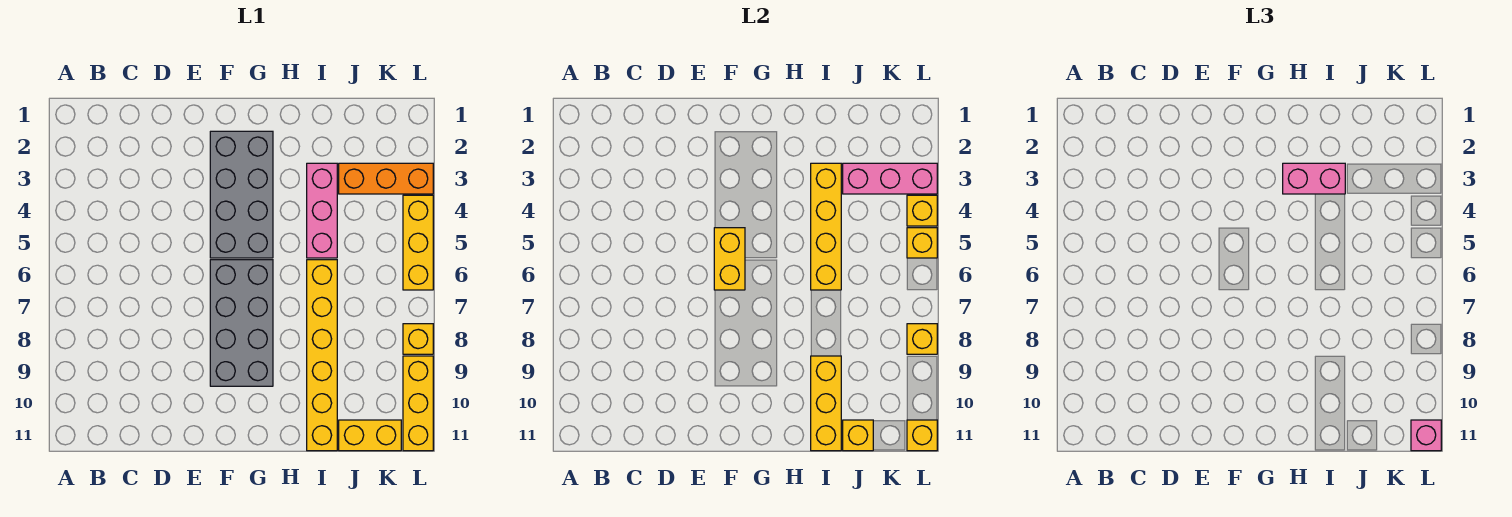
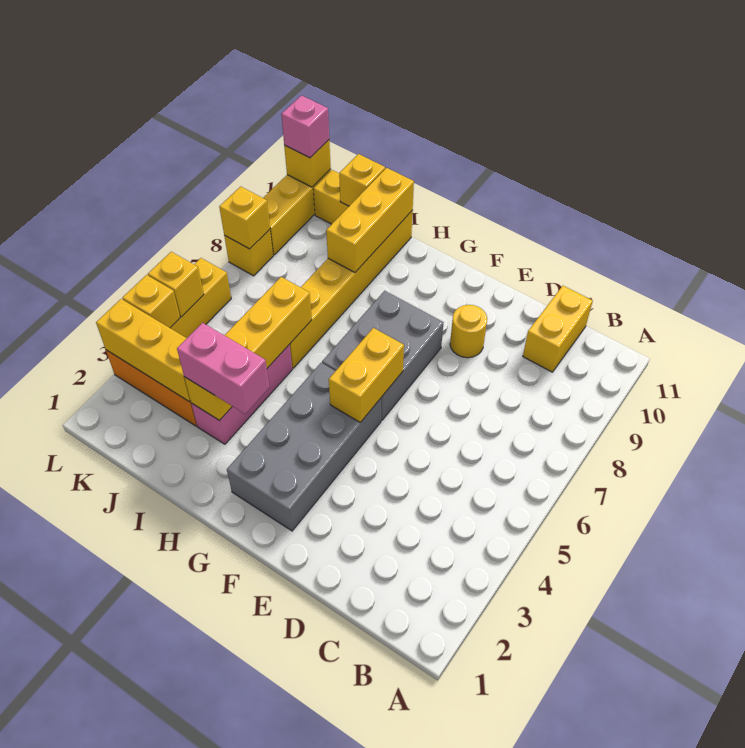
none -> yellow brick C10:C11 level 1
none -> yellow round brick E9 level 1
grey brick F6:G9 level 1 -> grey brick F6:G8 level 1
pink brick J3:L3 level 2 -> yellow brick J3:L3 level 2

